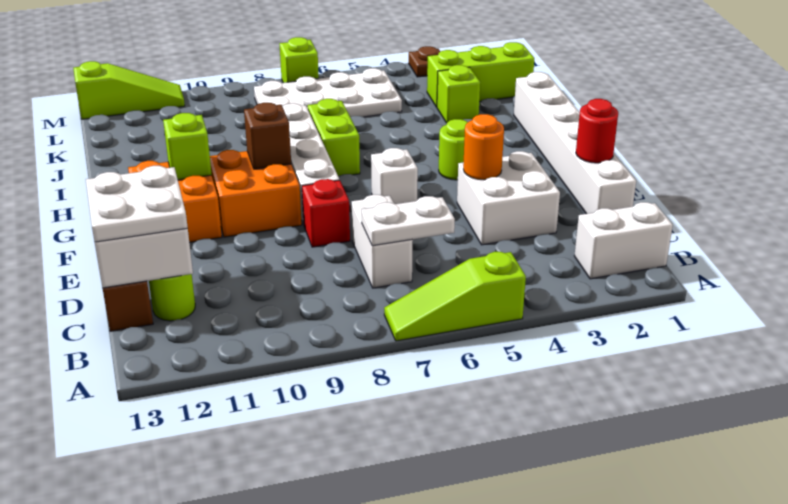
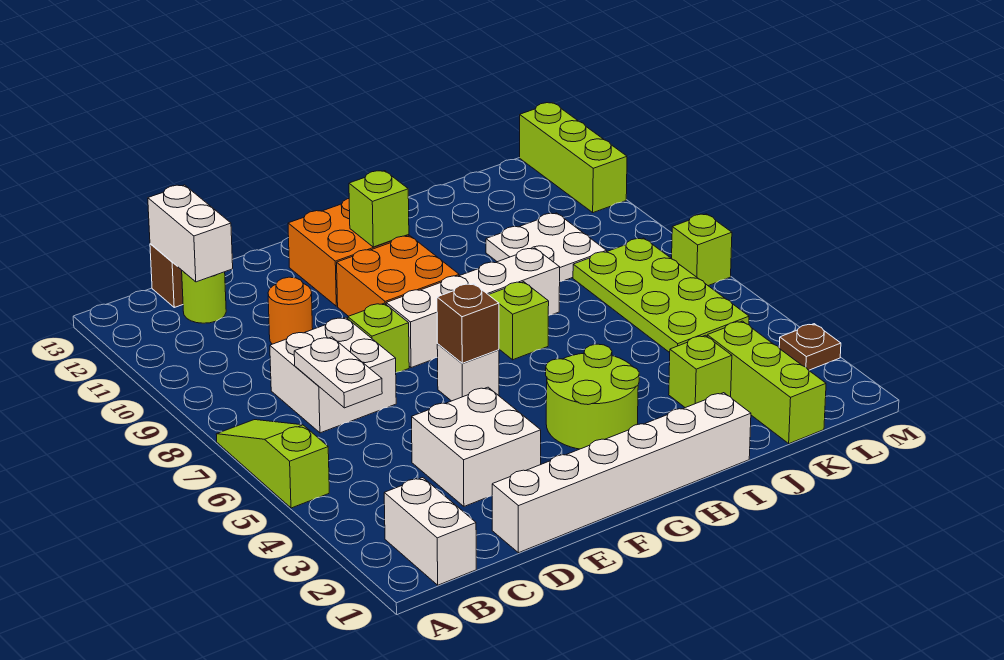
white brick C7:D7 level 1 -> white brick C7:D8 level 1
white plate C12:D13 level 3 -> white plate J9:K10 level 1
red round brick E1 level 2 -> none
orange round brick E4 level 2 -> orange round brick D10 level 1
red brick E8 level 1 -> lime brick E8 level 1
lime round brick G4 level 1 -> lime round brick G3:H4 level 1
brown brick G9 level 2 -> brown brick F6 level 2
lime brick H7:I7 level 1 -> lime brick H7 level 1
white plate K5:L8 level 1 -> lime plate K5:L8 level 1
lime slope M11:M13 level 1 top 13 -> lime brick M11:M13 level 1

